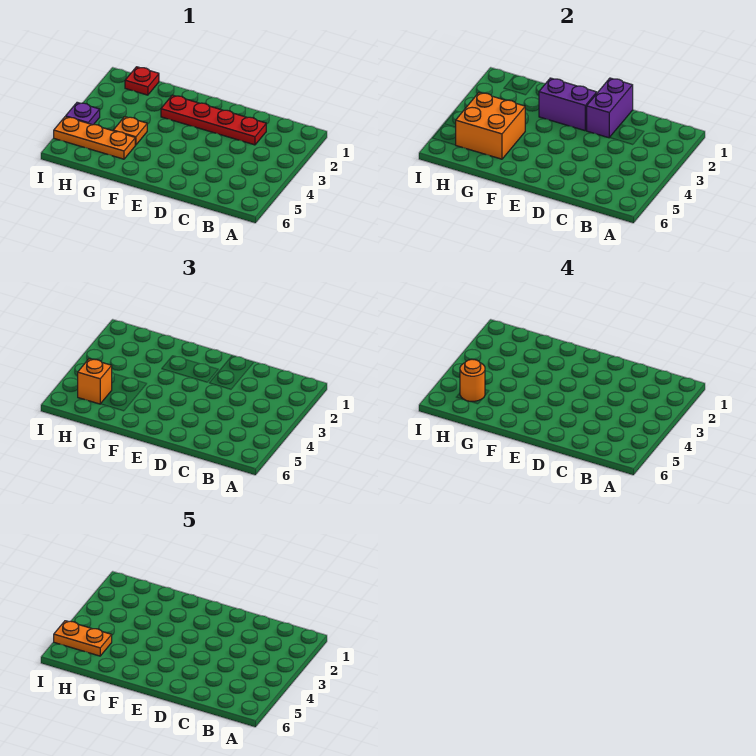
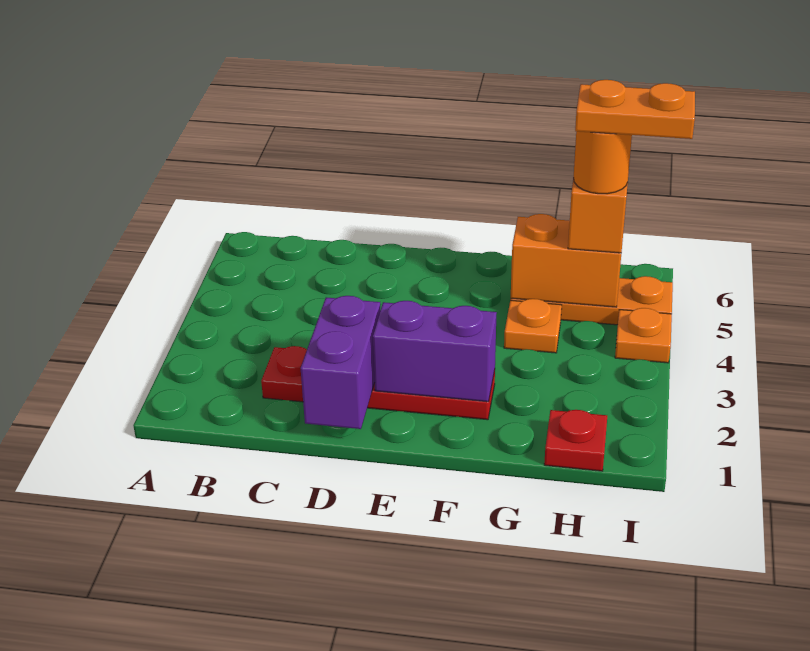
orange brick G4:H5 level 2 -> orange brick G5:H5 level 2
purple plate I4 level 1 -> orange plate I4 level 1

